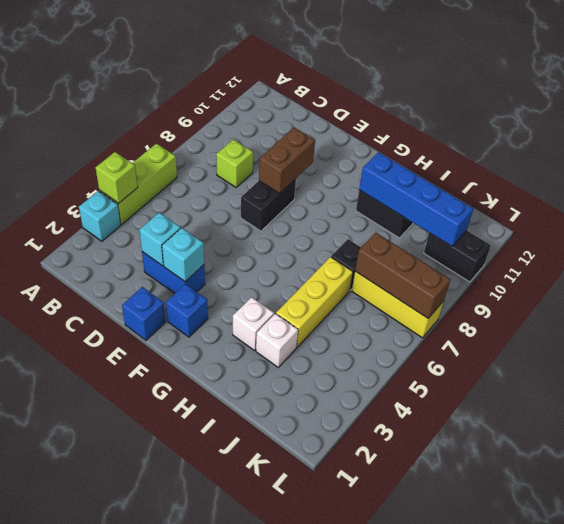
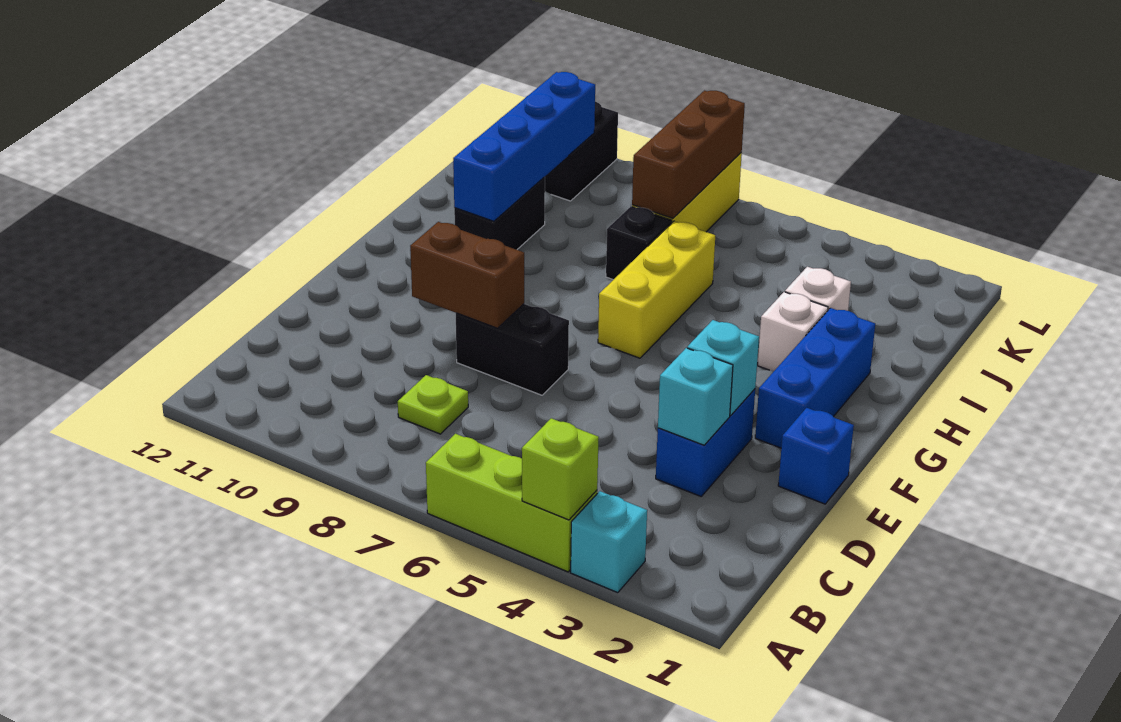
lime brick C8 level 1 -> lime plate C8 level 1
blue brick F2 level 1 -> blue brick F2:H2 level 1
yellow brick I4:I6 level 1 -> yellow brick G6:I6 level 1

